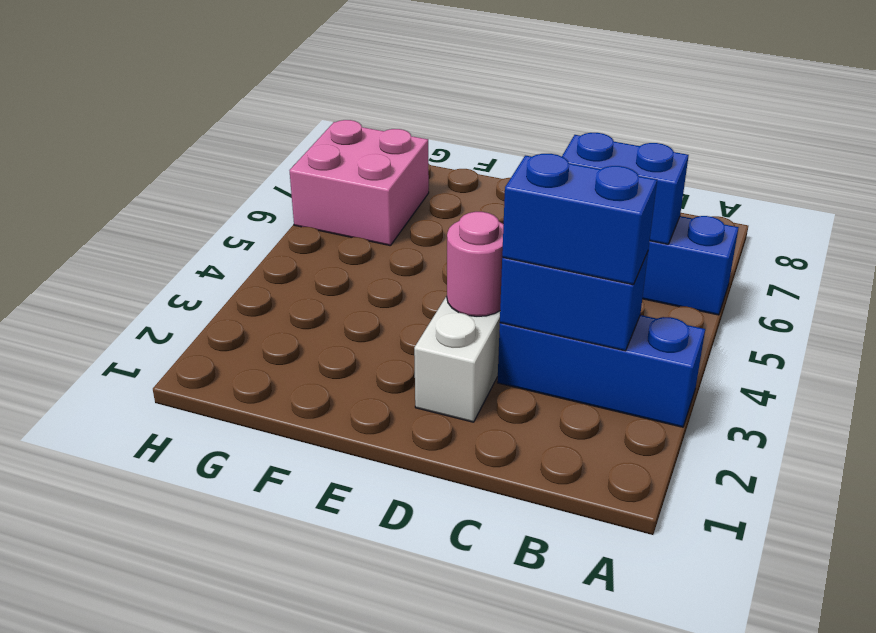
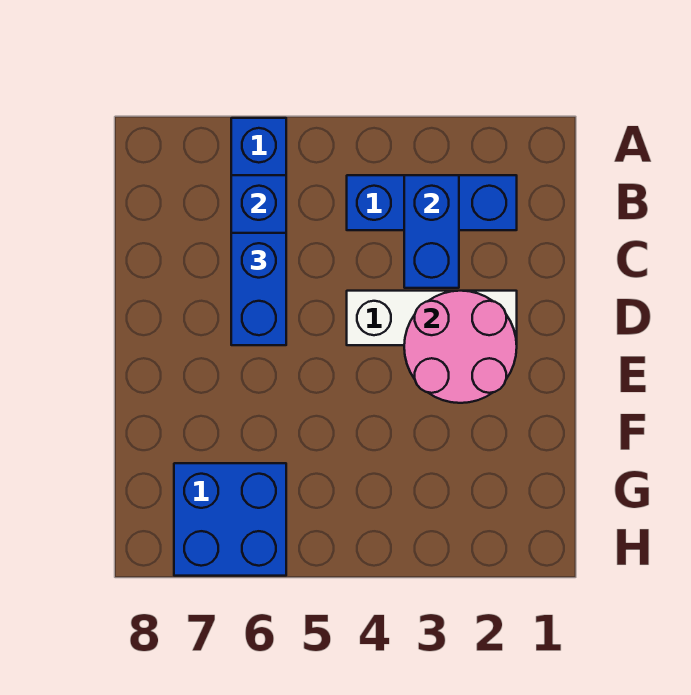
blue brick A3:C3 level 1 -> blue brick B2:B4 level 1
blue brick B3:C3 level 3 -> blue brick C6:D6 level 3
pink round brick D3 level 2 -> pink round brick D2:E3 level 2
pink brick G6:H7 level 1 -> blue brick G6:H7 level 1

